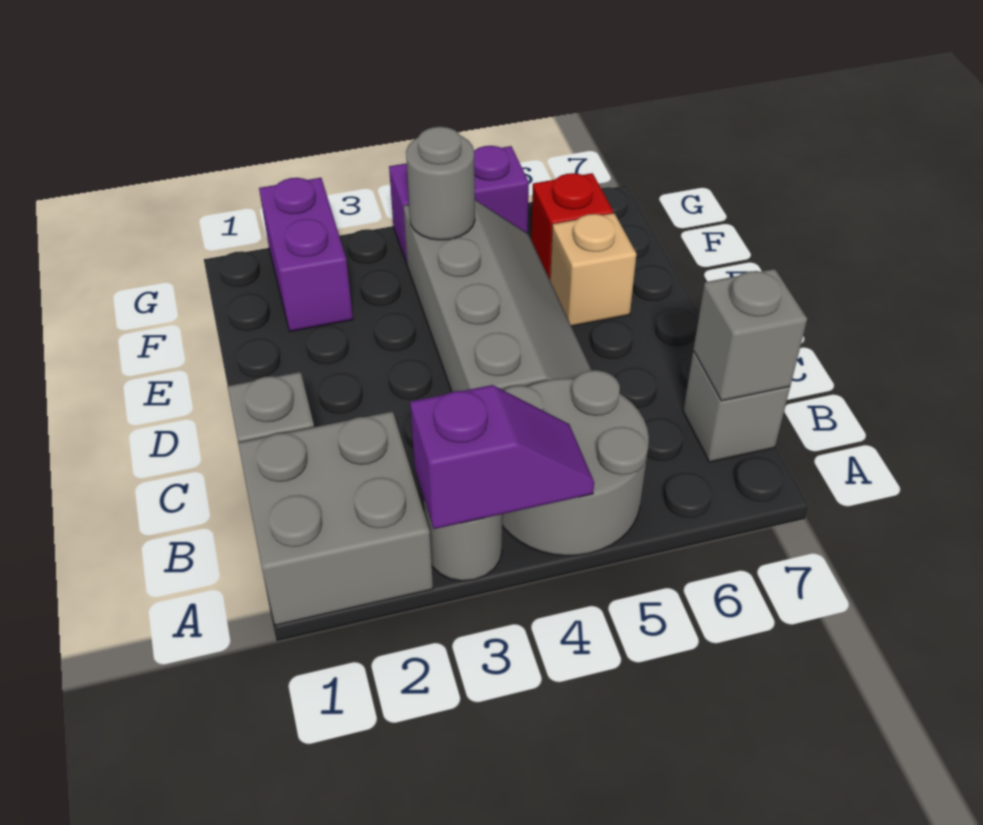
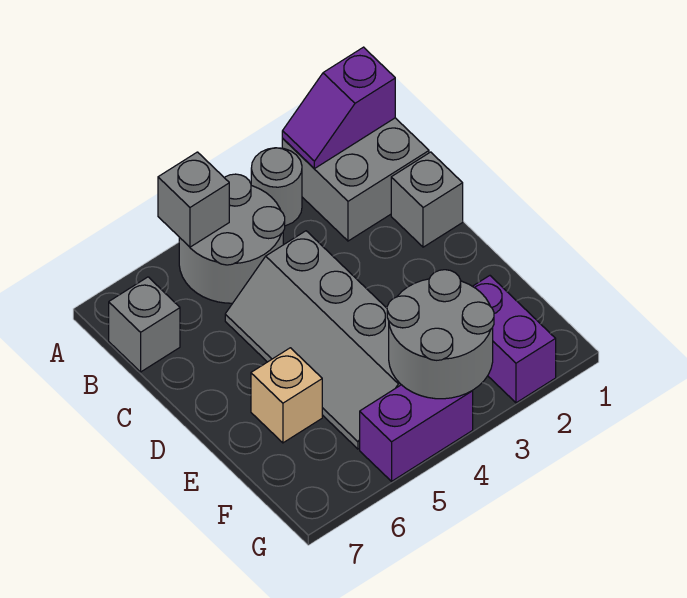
purple slope A3:A4 level 2 top 3 -> purple slope A1:A2 level 2 top 1
grey brick B7 level 2 -> grey brick A5 level 2
grey round brick F4 level 2 -> grey round brick F3:G4 level 2
red brick F6 level 1 -> none

